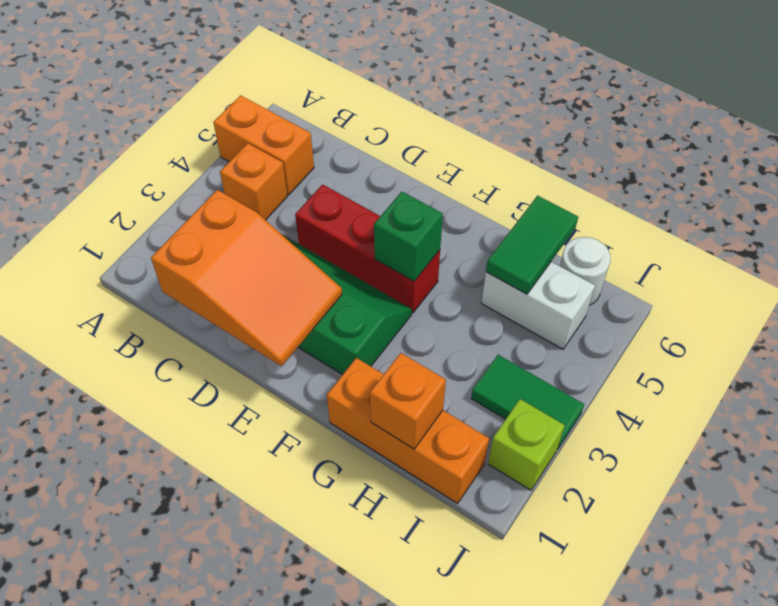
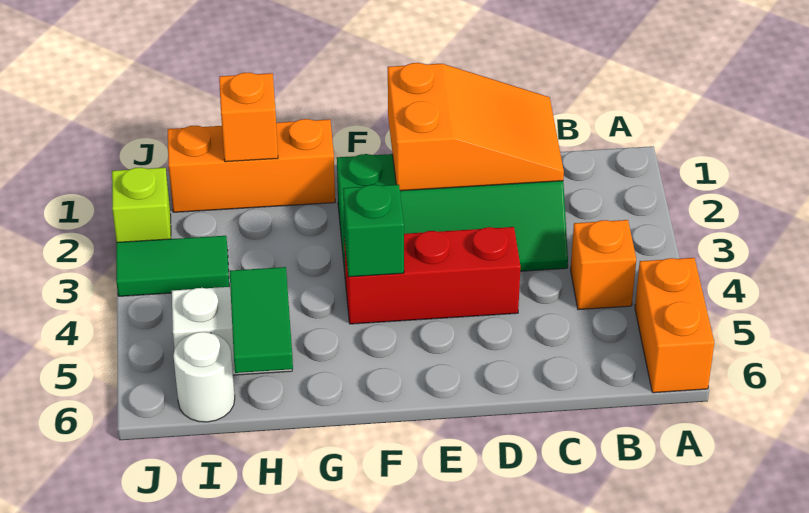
orange brick A5:B5 level 1 -> orange brick A5:A6 level 1
orange slope C1:E2 level 2 top C -> orange slope C1:E2 level 2 top E

